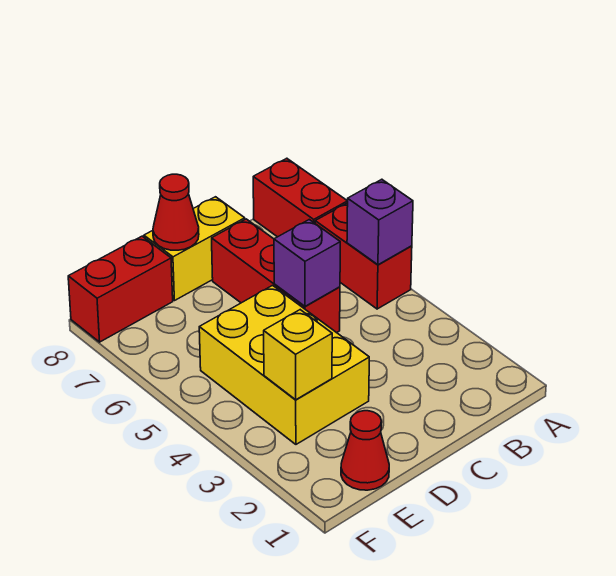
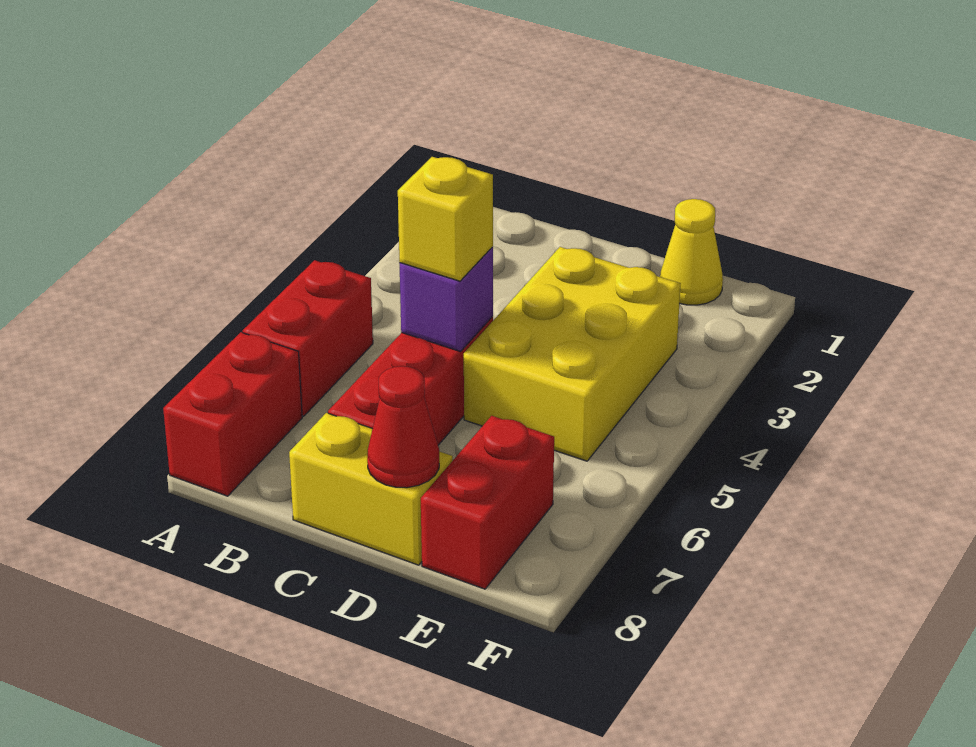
purple brick A5 level 2 -> none
red cone E1 level 1 -> yellow cone E1 level 1
yellow brick E3 level 2 -> yellow brick C5 level 3
red brick E8:F8 level 1 -> red brick E7:E8 level 1

